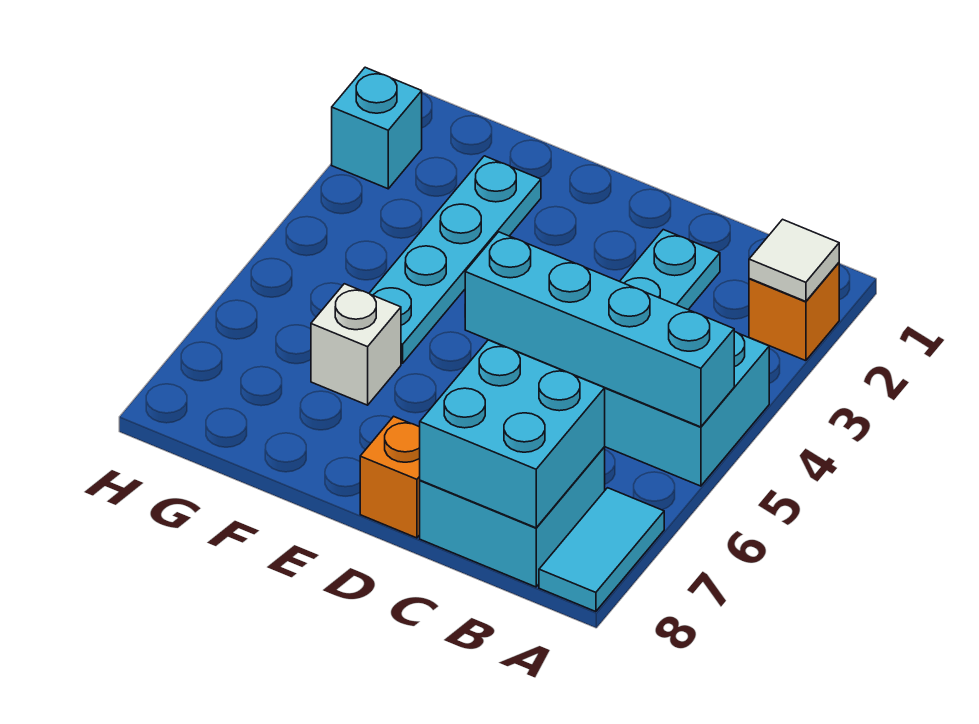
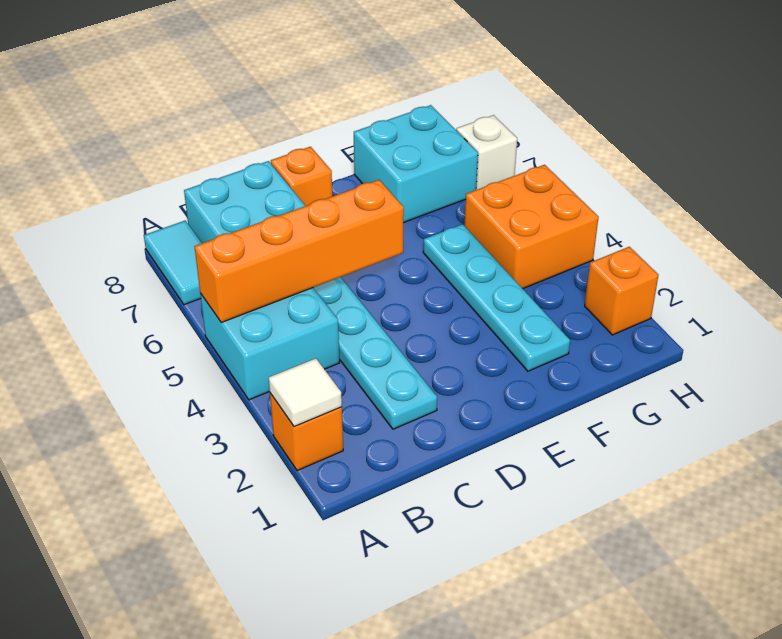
cyan brick A5:D5 level 2 -> orange brick A5:D5 level 2
cyan brick B7:C8 level 2 -> cyan brick F7:G8 level 1
white brick F6 level 1 -> white brick H7 level 1
none -> orange brick G4:H5 level 1
cyan brick H2 level 1 -> orange brick H2 level 1

